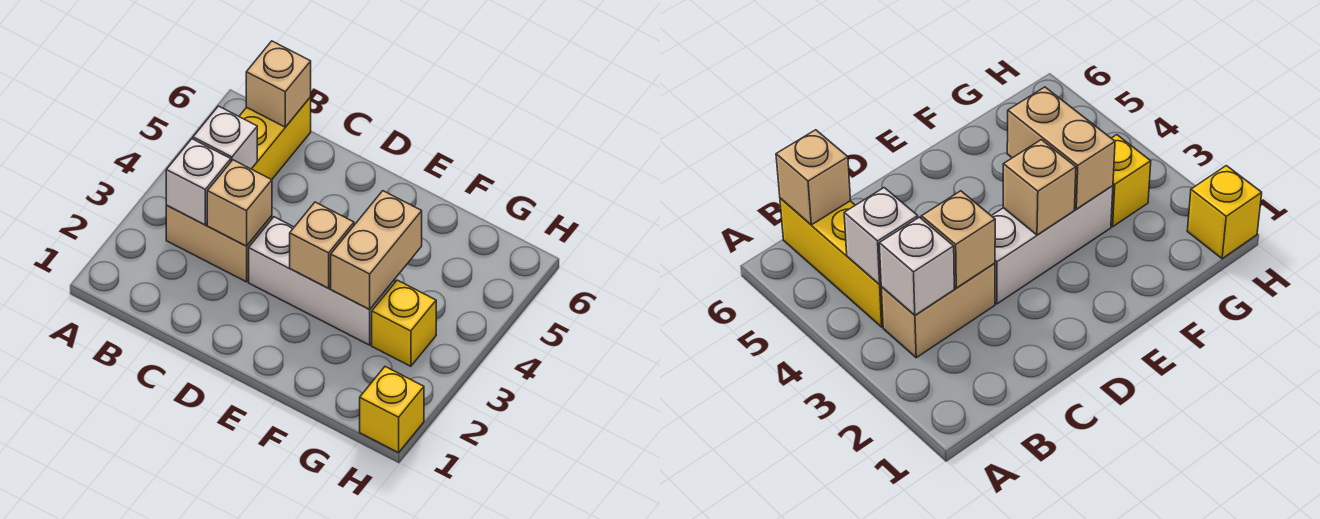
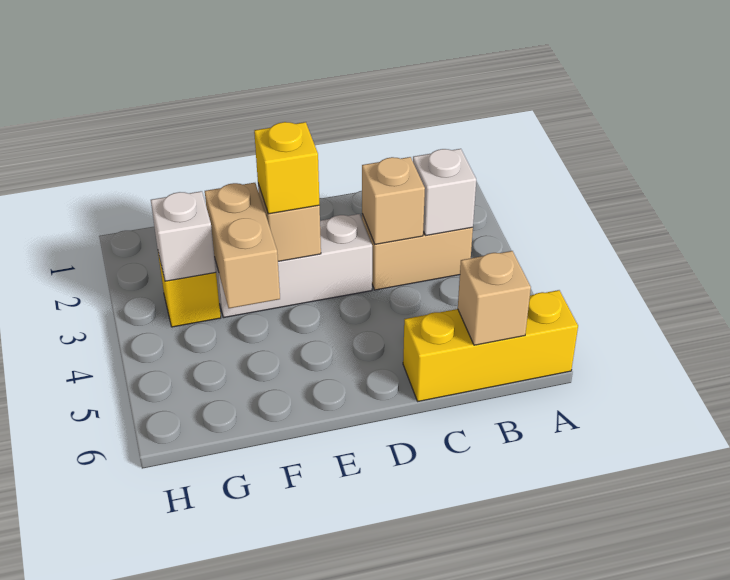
yellow brick B4:B6 level 1 -> yellow brick A6:C6 level 1
white brick B4 level 2 -> white brick G3 level 2
yellow brick H1 level 1 -> yellow brick E3 level 3

